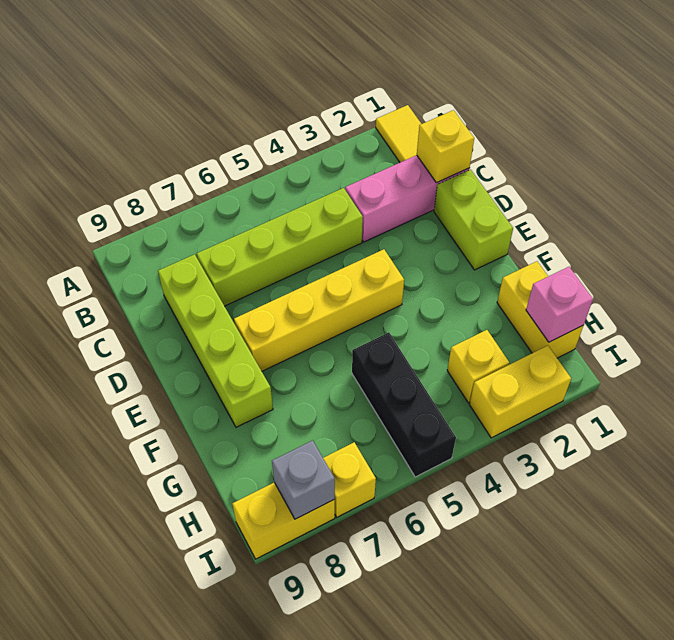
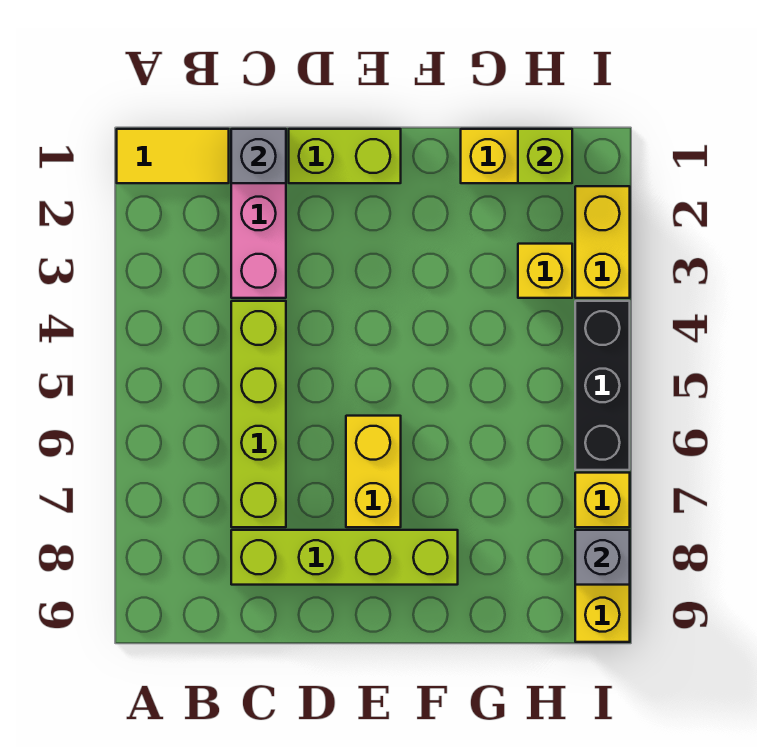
yellow brick C1 level 2 -> grey brick C1 level 2
yellow brick E4:E7 level 1 -> yellow brick E6:E7 level 1
black brick G5:I5 level 1 -> black brick I4:I6 level 1
pink brick H1 level 2 -> lime brick H1 level 2

